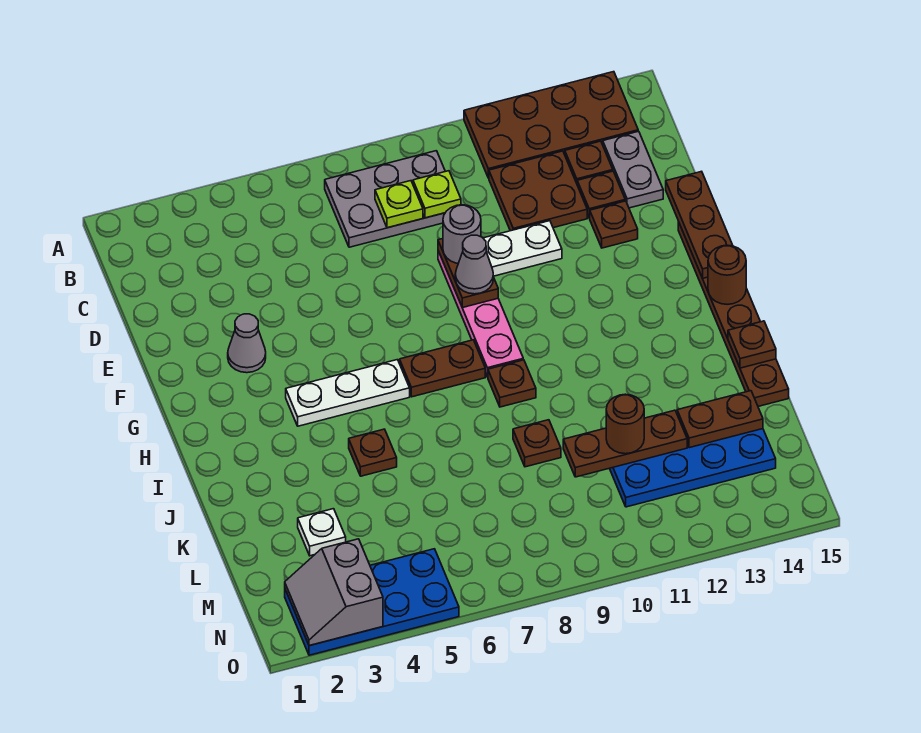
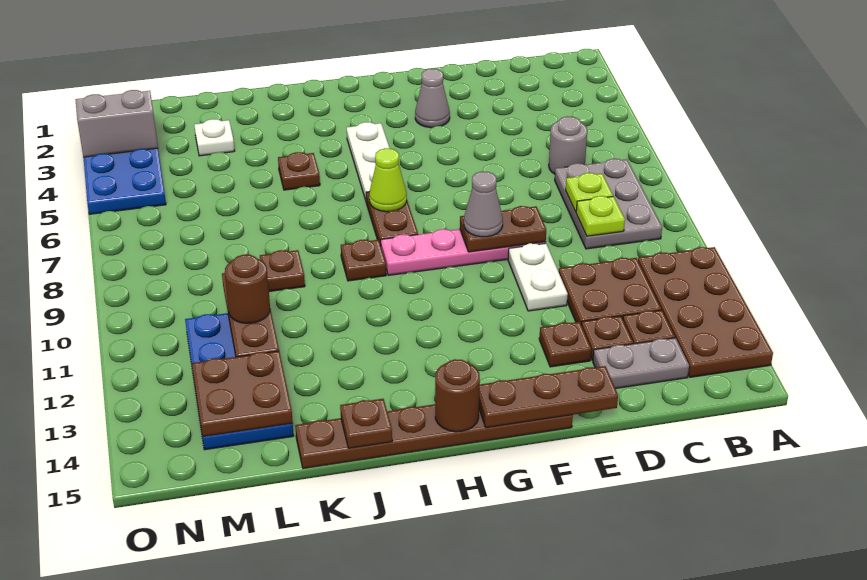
grey round brick E9 level 3 -> grey round brick C6 level 1
none -> lime cone H7 level 2
brown plate L13:L14 level 2 -> brown plate L13:M14 level 2

